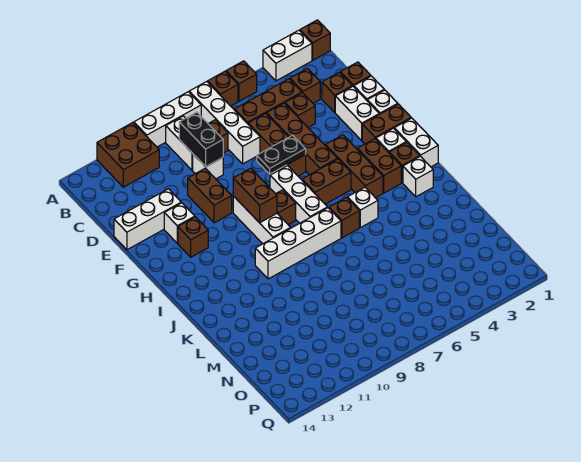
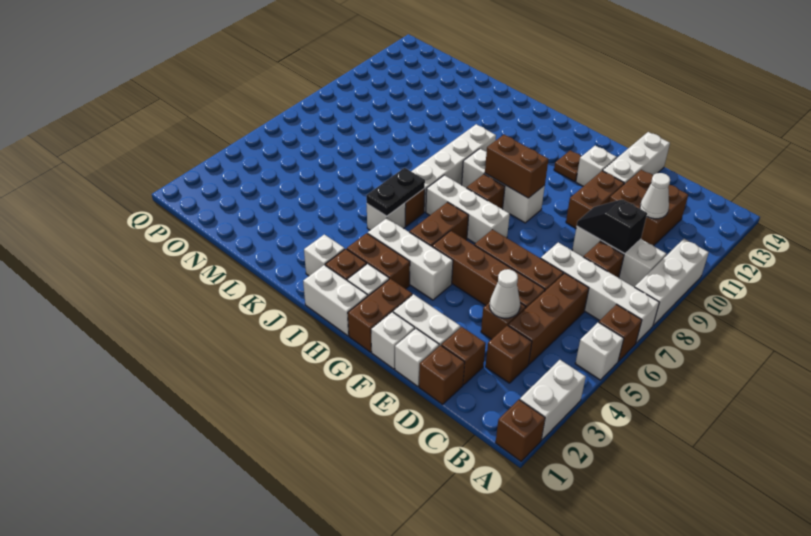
brown brick A5 level 1 -> white brick A5 level 1
brown brick A11:B12 level 1 -> brown brick C11:D12 level 1
black brick C9:D9 level 2 -> black slope C9:D9 level 2 top C
none -> white cone C11 level 2
none -> white cone D4 level 2
brown brick E10:F10 level 1 -> brown brick E10:E11 level 1
black plate F6:F7 level 2 -> black plate J5:J6 level 2
brown brick G4:I4 level 1 -> white brick G4:I4 level 1
brown brick G12 level 1 -> brown plate G12 level 1

